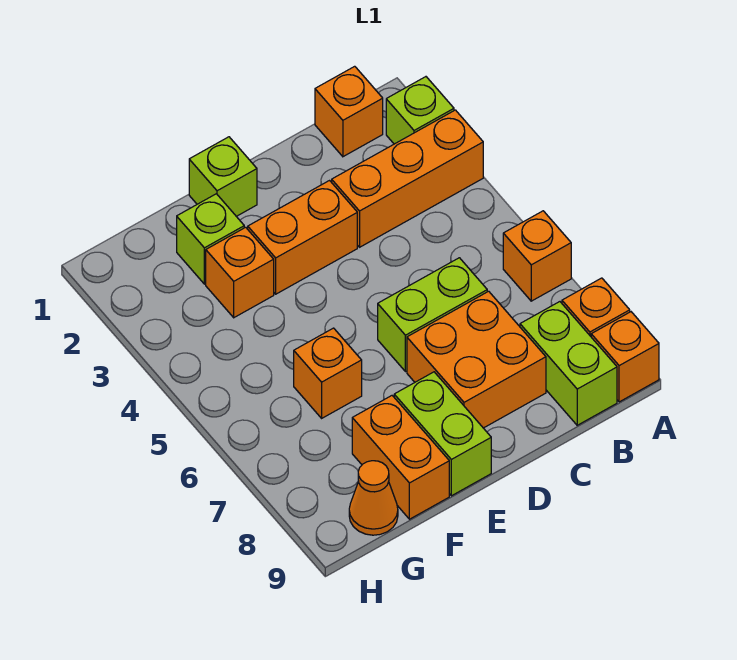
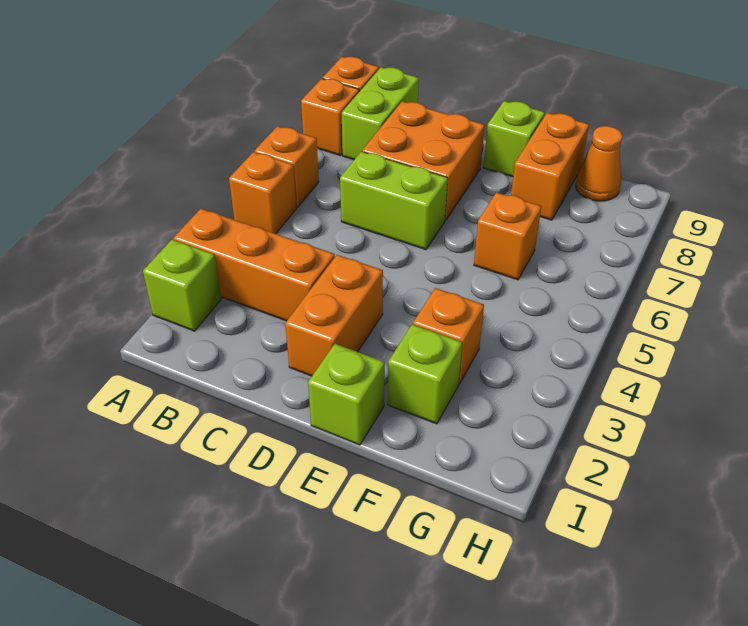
orange brick B1 level 1 -> orange brick A5 level 1
orange brick D3:E3 level 1 -> orange brick D2:D3 level 1
lime brick E8:E9 level 1 -> lime brick E9 level 1

